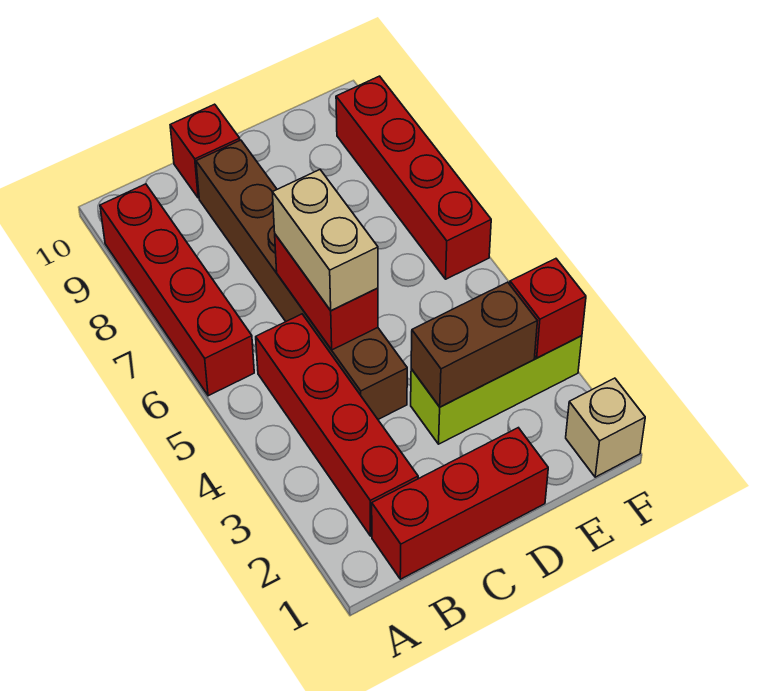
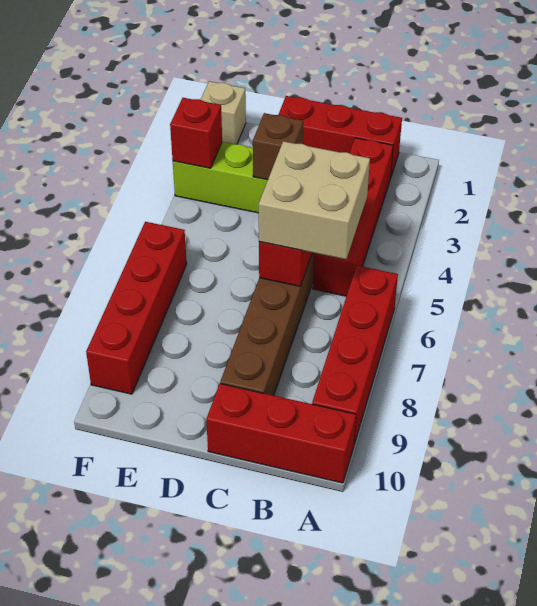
tan brick C5:C6 level 3 -> tan brick B5:C6 level 3
red brick C10 level 1 -> red brick A10:C10 level 1
brown brick D3:E3 level 2 -> brown brick D3 level 2

